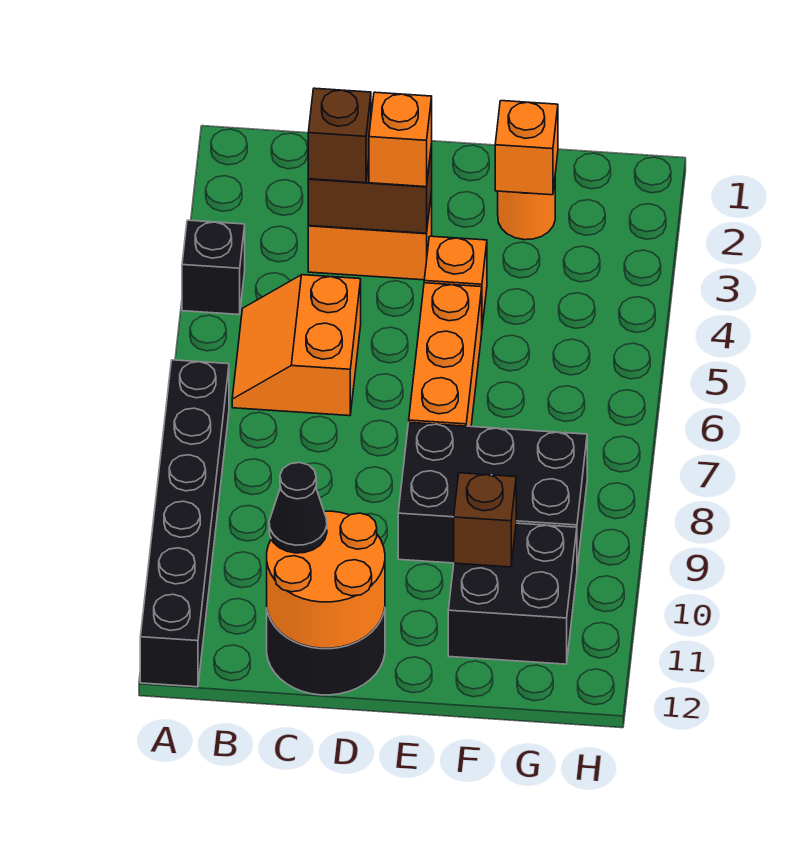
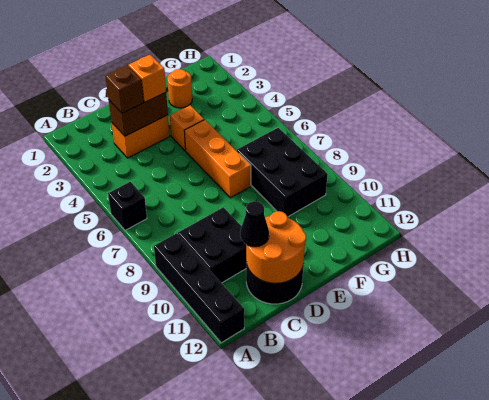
black brick A4 level 1 -> black brick A6 level 1
black brick A7:A12 level 1 -> black brick A9:A12 level 1
orange slope B5:C6 level 1 top C -> none
black brick E8:G9 level 1 -> black brick F7:G9 level 1
orange brick F2 level 2 -> none
black brick F10:G11 level 1 -> black brick B9:C10 level 1
brown brick F10 level 2 -> none

